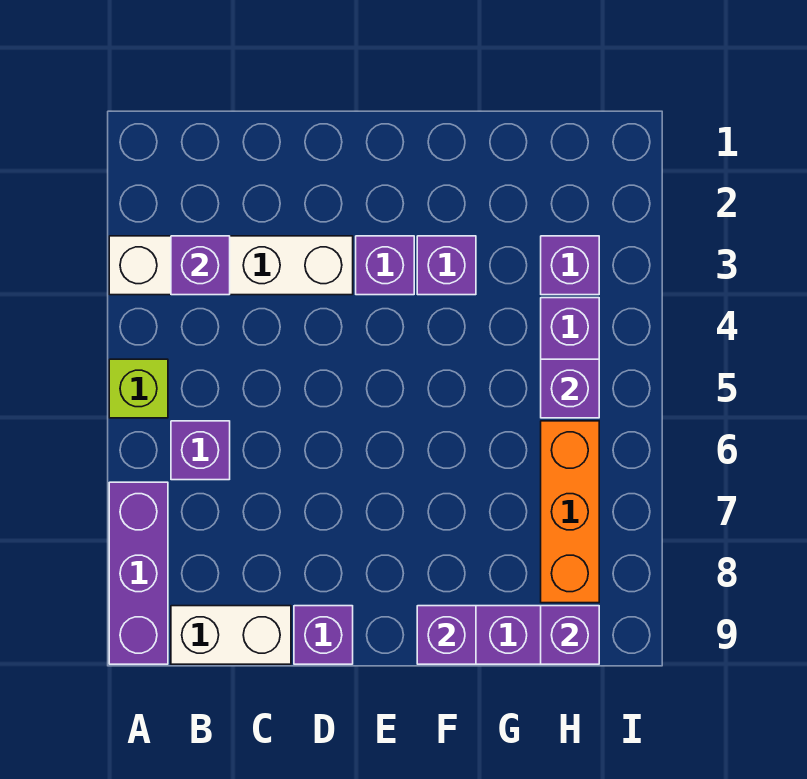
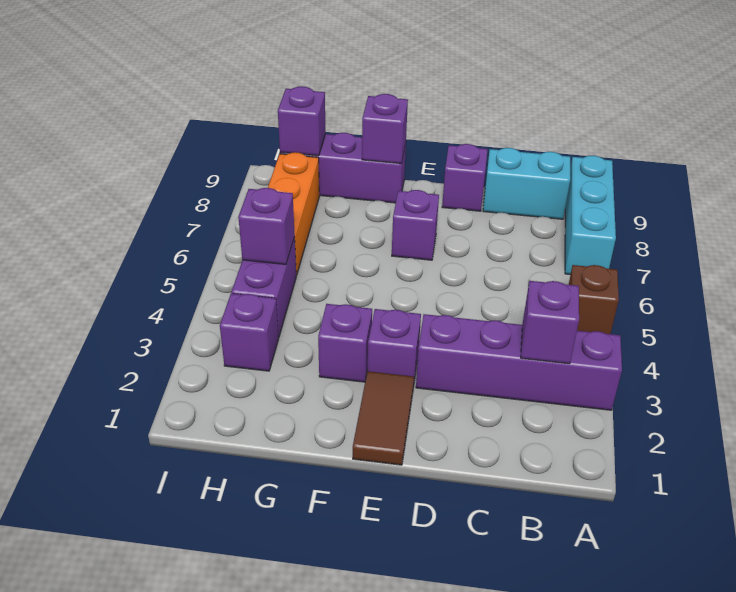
white brick A3:D3 level 1 -> purple brick A3:D3 level 1
lime brick A5 level 1 -> brown brick A5 level 1
purple brick A7:A9 level 1 -> cyan brick A7:A9 level 1
purple brick B6 level 1 -> purple brick E7 level 1
white brick B9:C9 level 1 -> cyan brick B9:C9 level 1
none -> brown tile E1:E2 level 1

